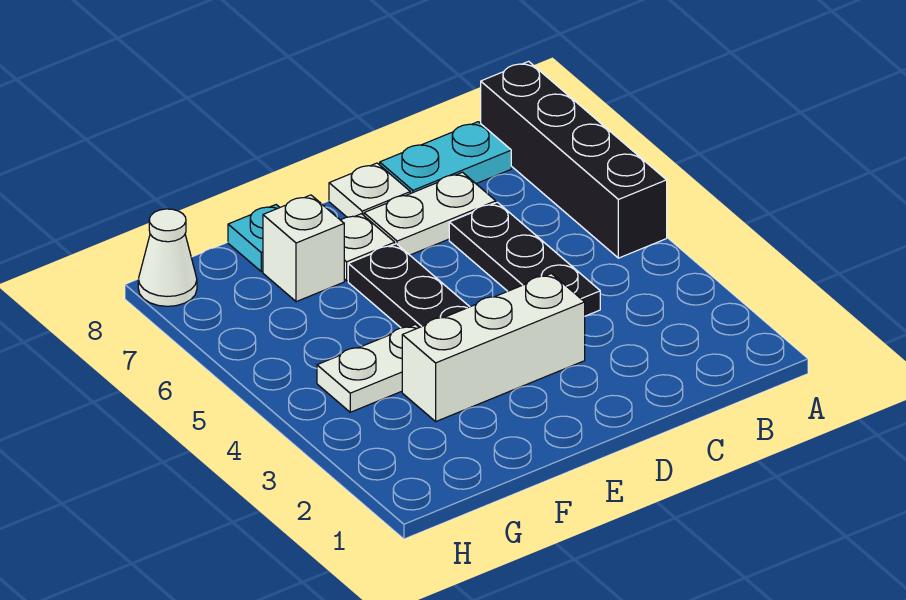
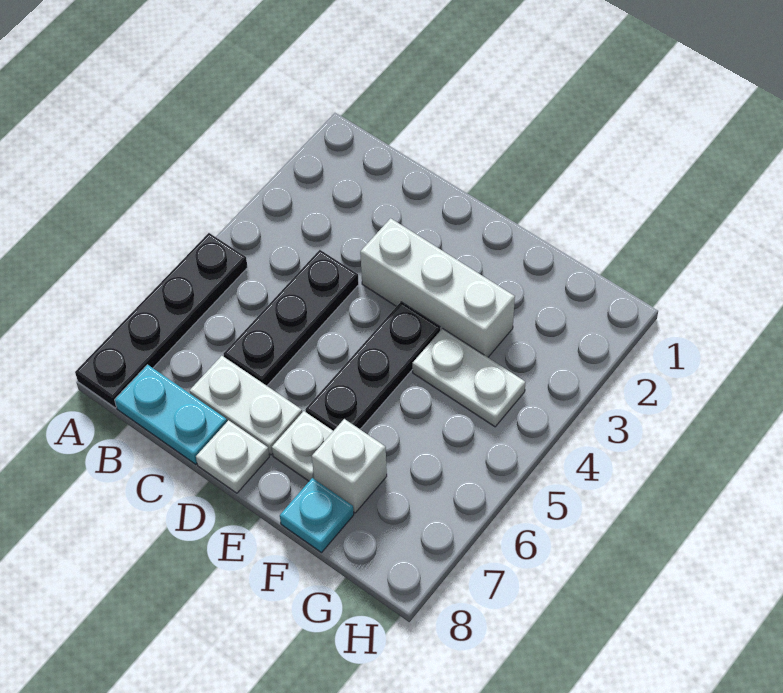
black brick A5:A8 level 1 -> black plate A5:A8 level 1
white cone H8 level 1 -> none

